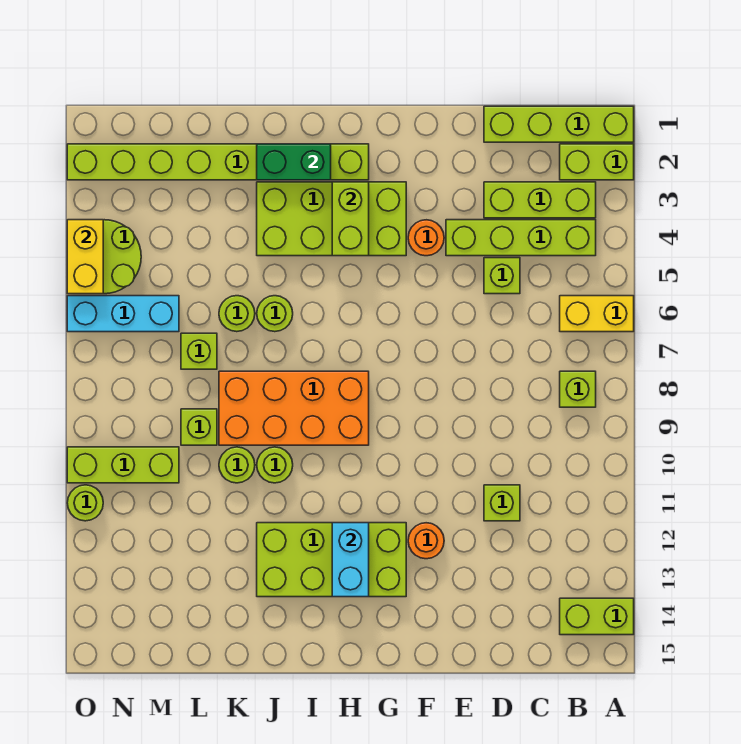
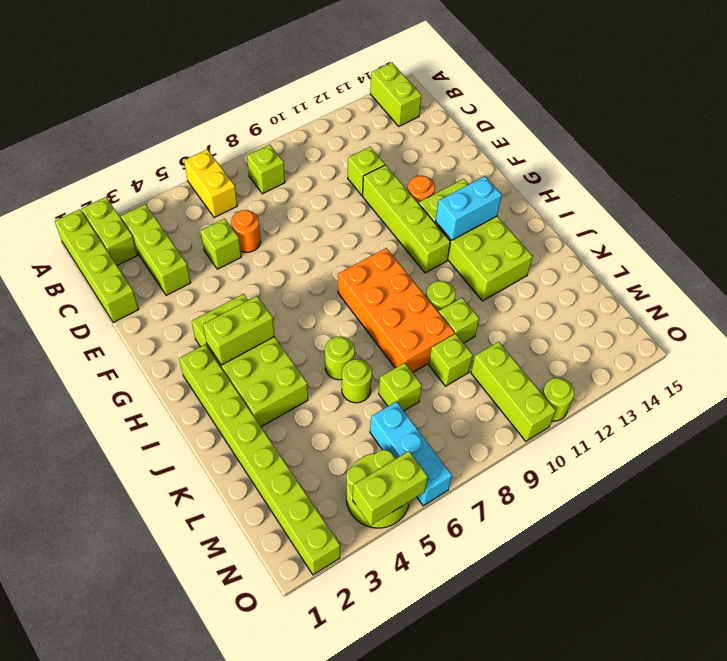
lime brick B4:E4 level 1 -> lime brick E11:H11 level 1
orange round brick F4 level 1 -> orange round brick D6 level 1
green brick I2:J2 level 2 -> none
lime round brick K10 level 1 -> lime brick K10 level 1
yellow brick O4:O5 level 2 -> lime brick O4:O5 level 2

